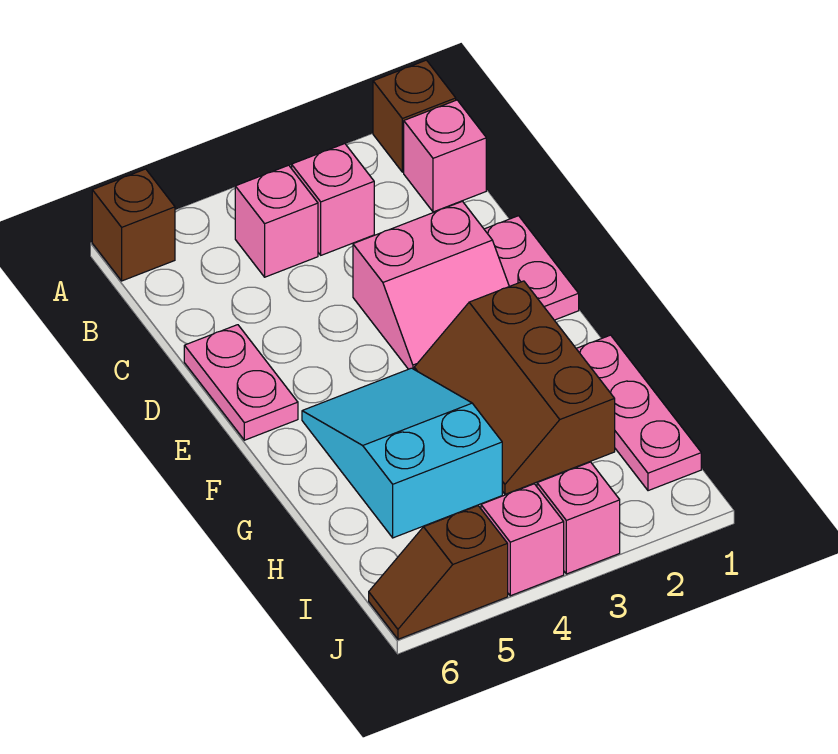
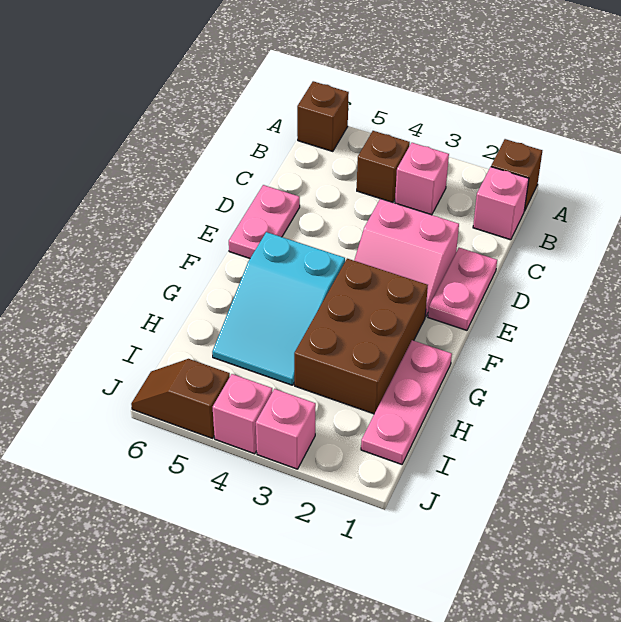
pink brick B4 level 1 -> brown brick B4 level 1
brown slope F2:H3 level 1 top 2 -> brown brick F2:H3 level 1
cyan slope F4:H5 level 1 top H -> cyan slope F4:H5 level 1 top F

